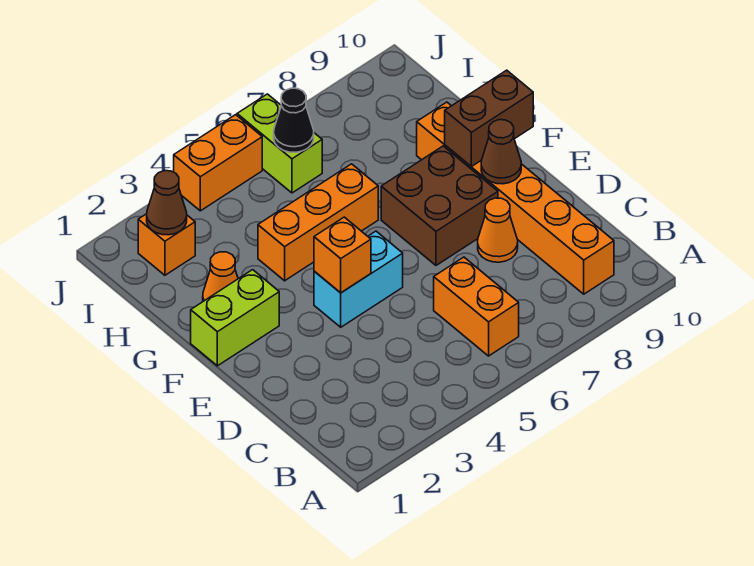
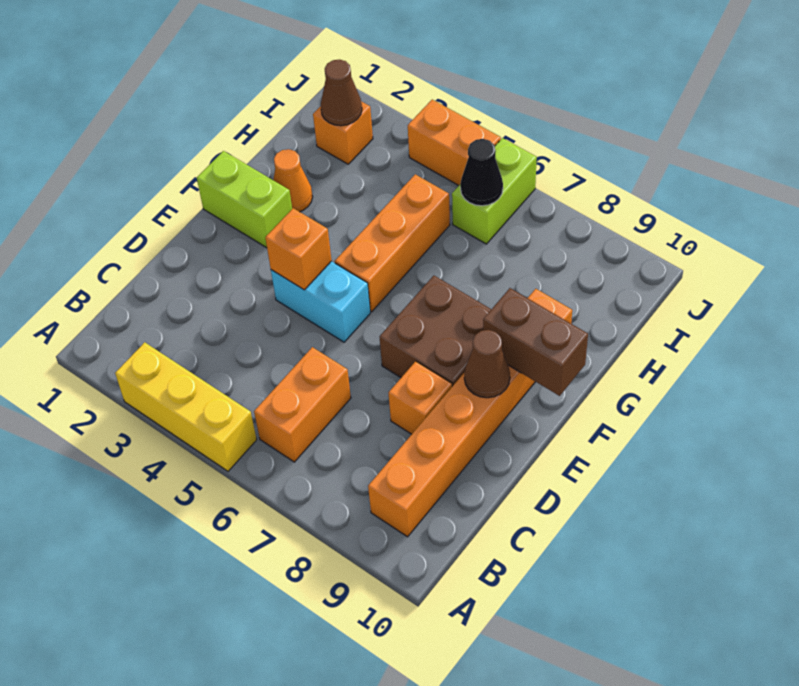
none -> yellow brick A3:A5 level 1
orange cone D8 level 1 -> orange brick D8 level 1
orange brick G4:G6 level 1 -> orange brick F5:H5 level 1

